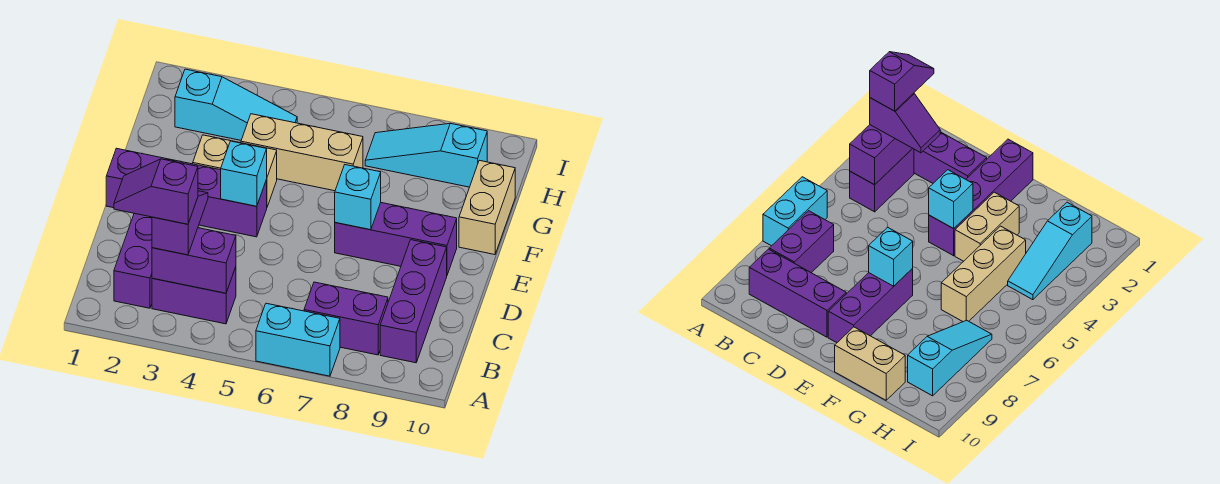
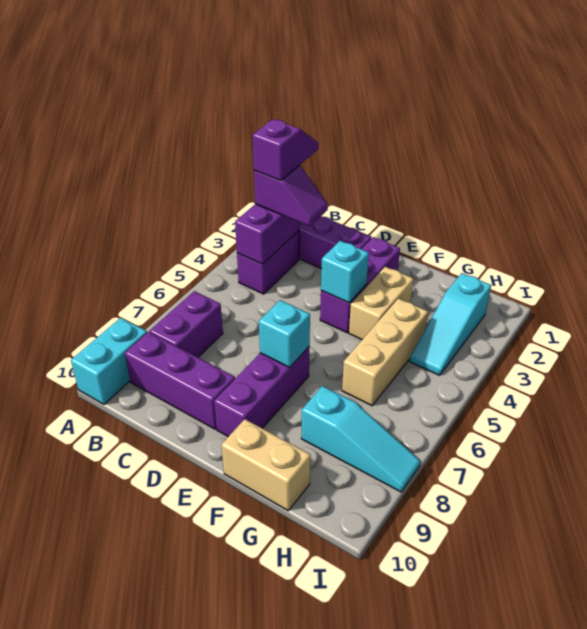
cyan brick A6:A7 level 1 -> cyan brick A9:A10 level 1
purple brick E1:E4 level 1 -> purple brick E2:E4 level 1
cyan slope H7:H9 level 1 top 9 -> cyan slope G8:I8 level 1 top G

